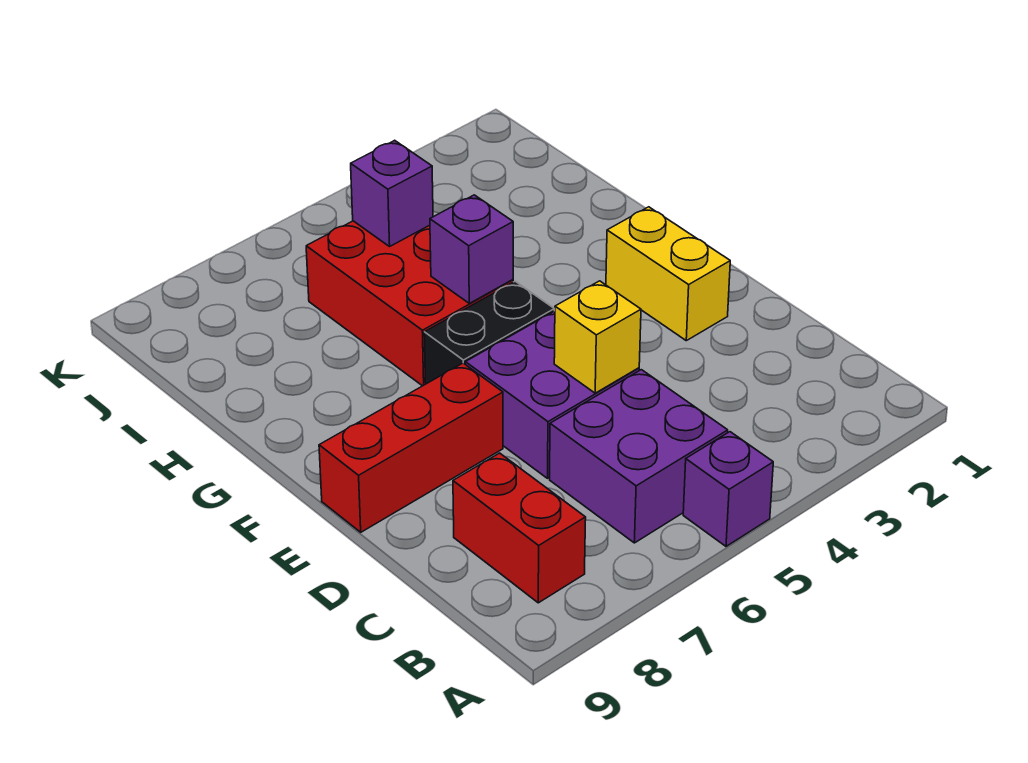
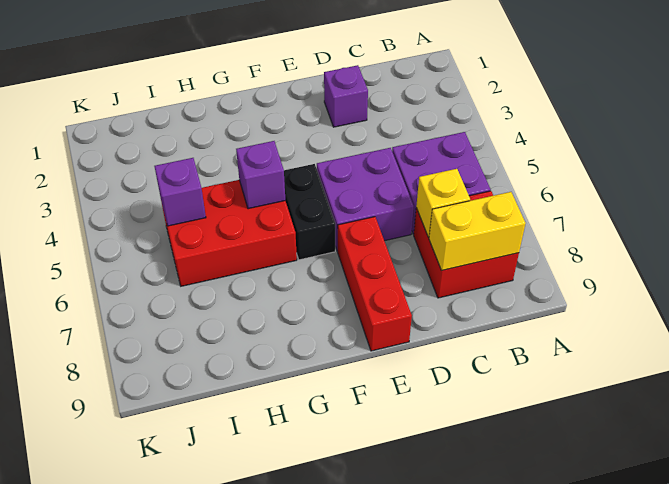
purple brick A5 level 1 -> purple brick D2 level 1
red brick B8:C8 level 1 -> red brick B7:C8 level 1
yellow brick D5 level 2 -> yellow brick C7 level 2
yellow brick E2:F2 level 1 -> yellow brick B8:C8 level 2

